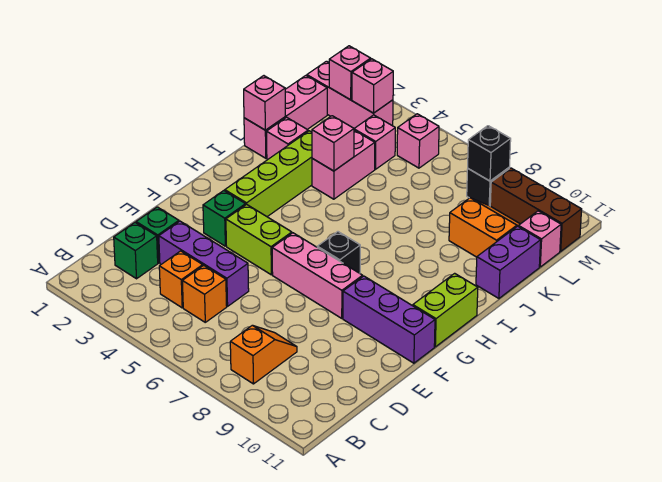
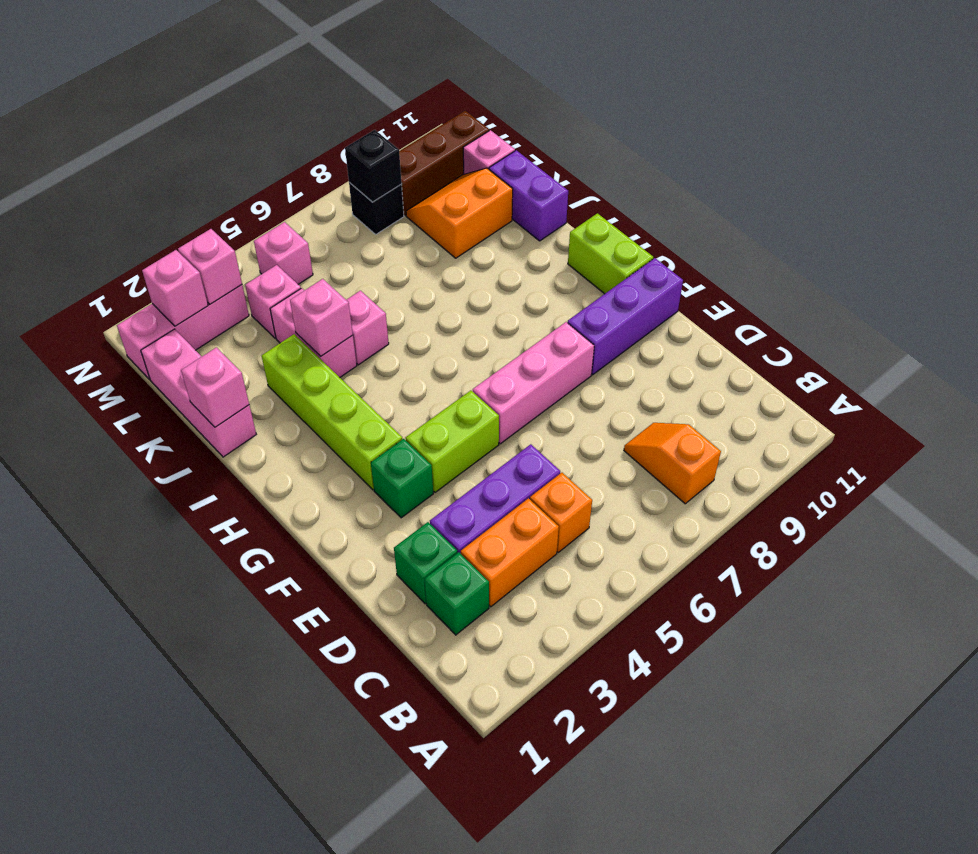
orange brick C4 level 1 -> orange brick C3:C4 level 1
black brick G7 level 1 -> none
pink brick J2 level 1 -> pink brick J5 level 1

